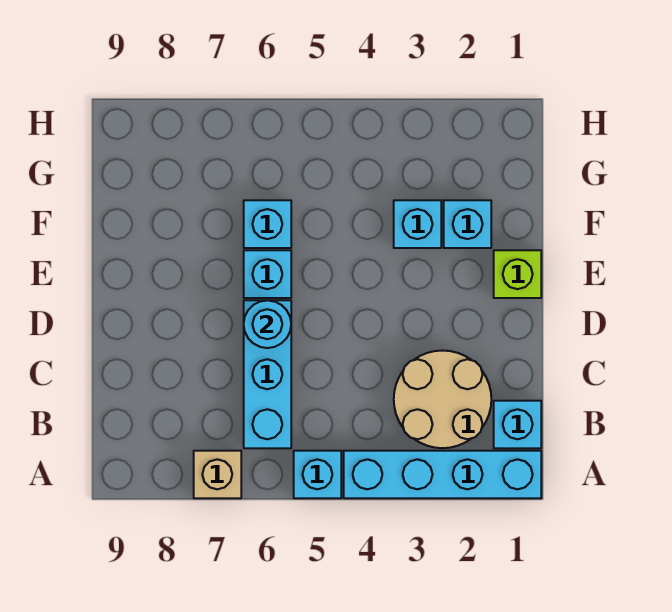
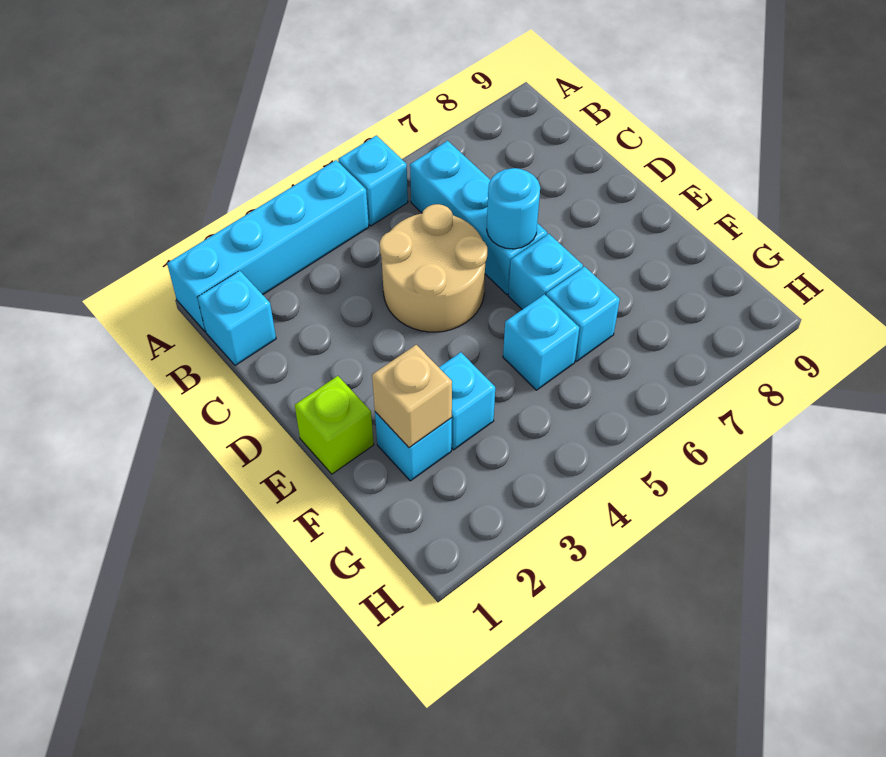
tan brick A7 level 1 -> tan brick F2 level 2
tan round brick B2:C3 level 1 -> tan round brick C4:D5 level 1
none -> cyan brick F5 level 1

